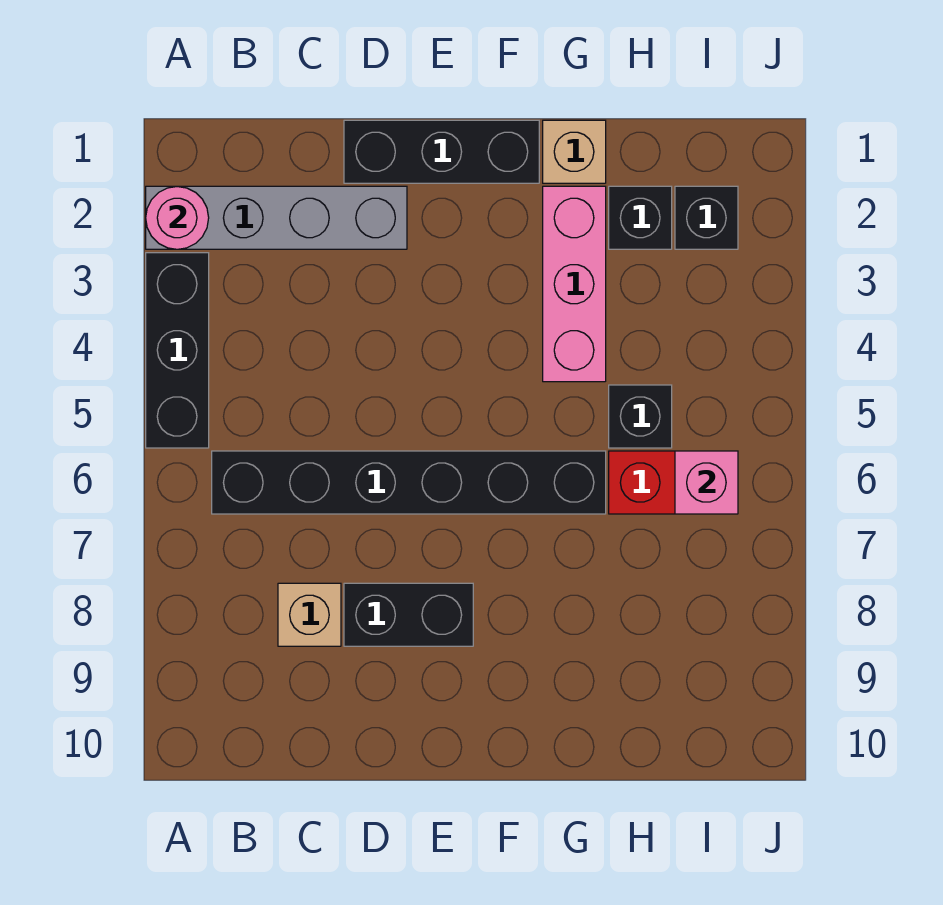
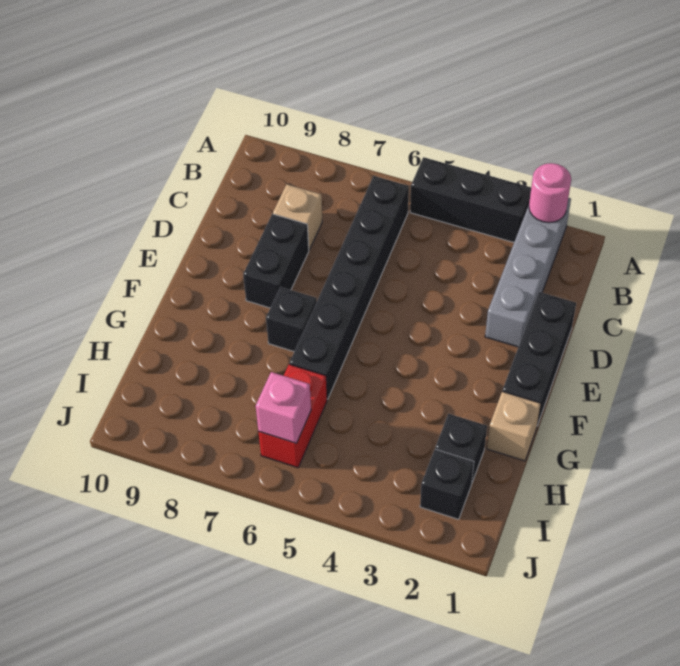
pink brick G2:G4 level 1 -> none
black brick H5 level 1 -> black brick F7 level 1

